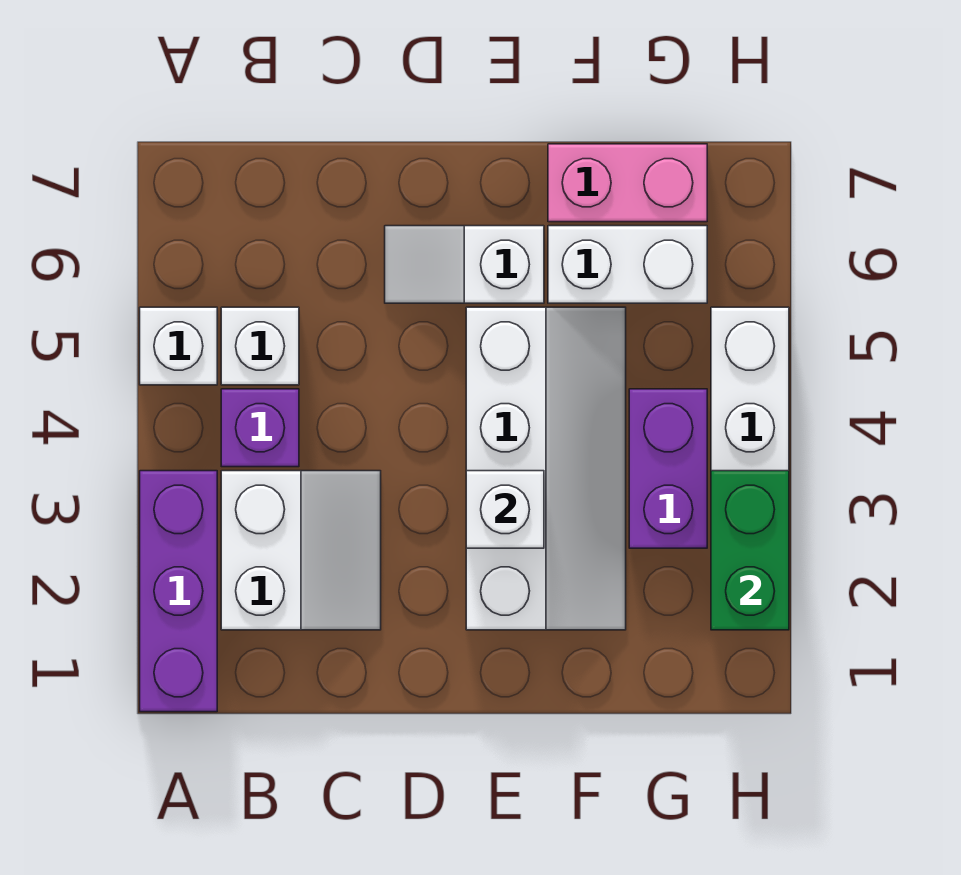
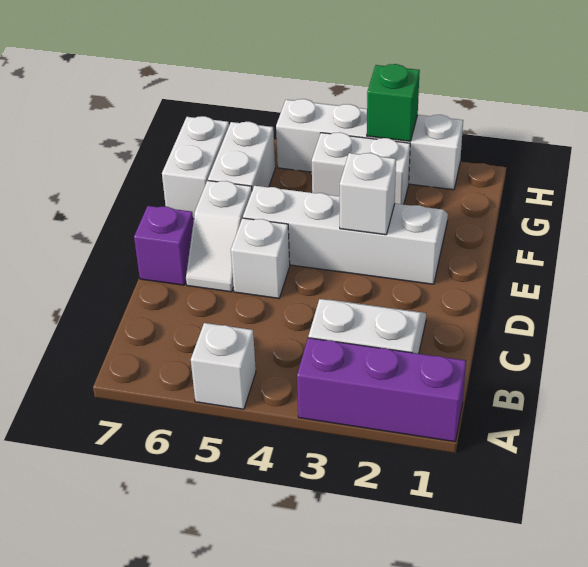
purple brick B4 level 1 -> purple brick D7 level 1
white brick B5 level 1 -> white brick D5 level 1
pink brick F7:G7 level 1 -> white brick F7:G7 level 1
purple brick G3:G4 level 1 -> white brick G3:G4 level 1
green brick H2:H3 level 2 -> green brick H3 level 2

